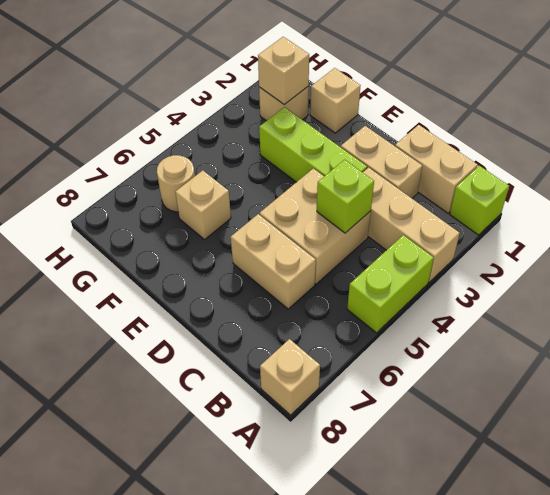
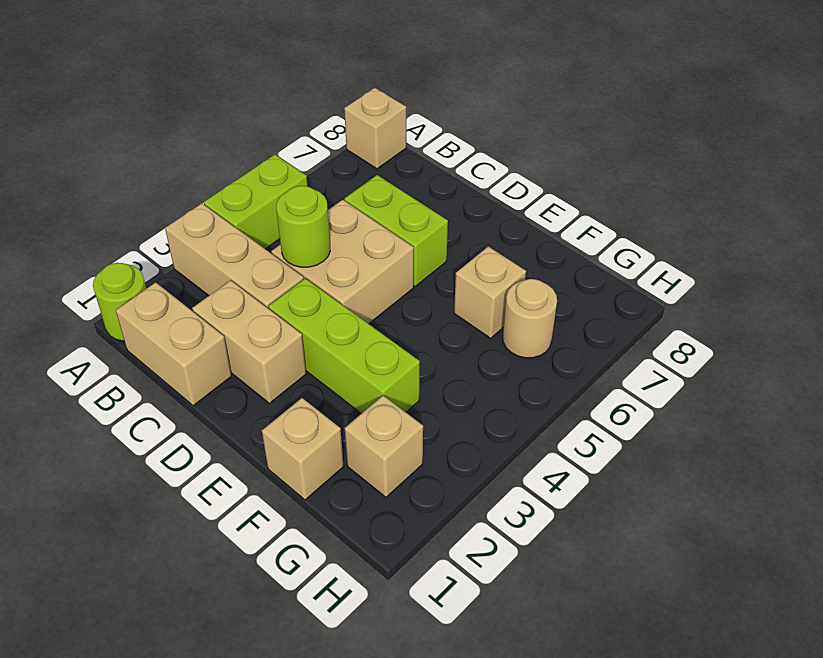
lime brick A1 level 1 -> lime round brick A1 level 1
lime brick C4 level 2 -> lime round brick C4 level 2
tan brick C6:D6 level 1 -> lime brick C6:D6 level 1
tan brick G2 level 2 -> none

